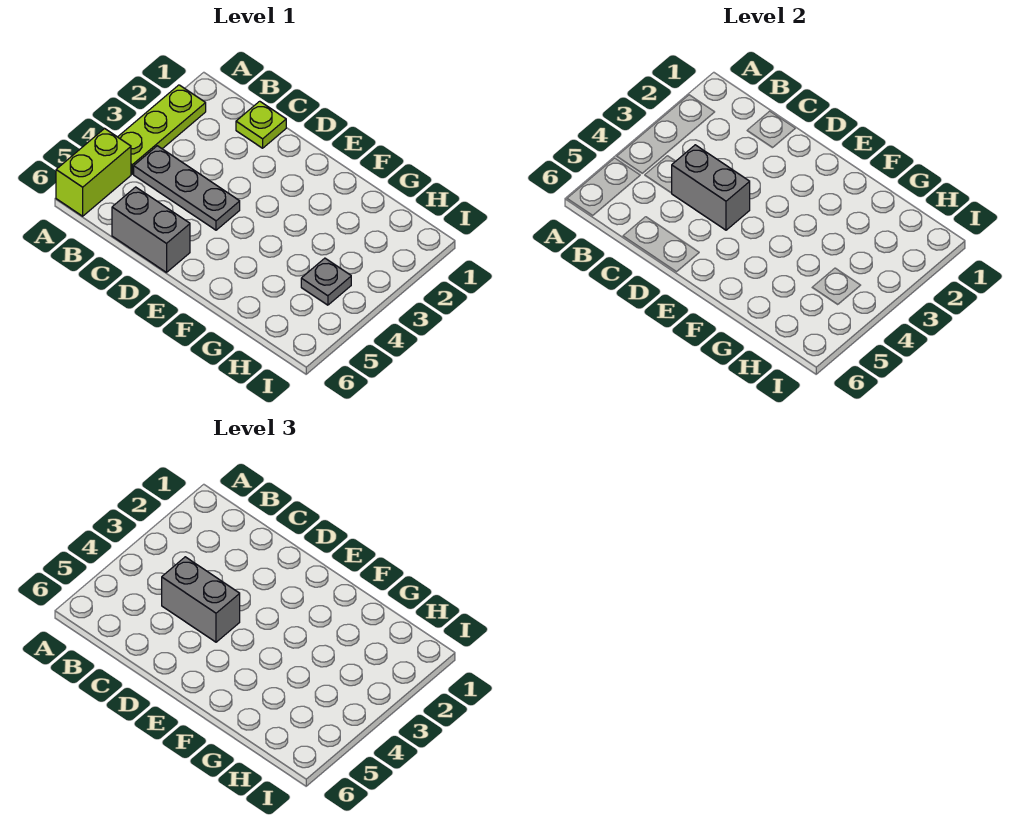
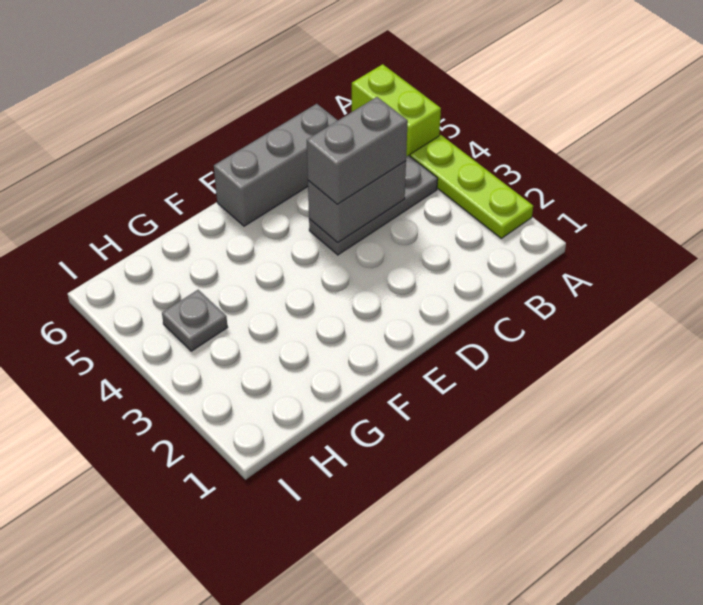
lime plate C1 level 1 -> none
grey brick C6:D6 level 1 -> grey brick C6:E6 level 1

